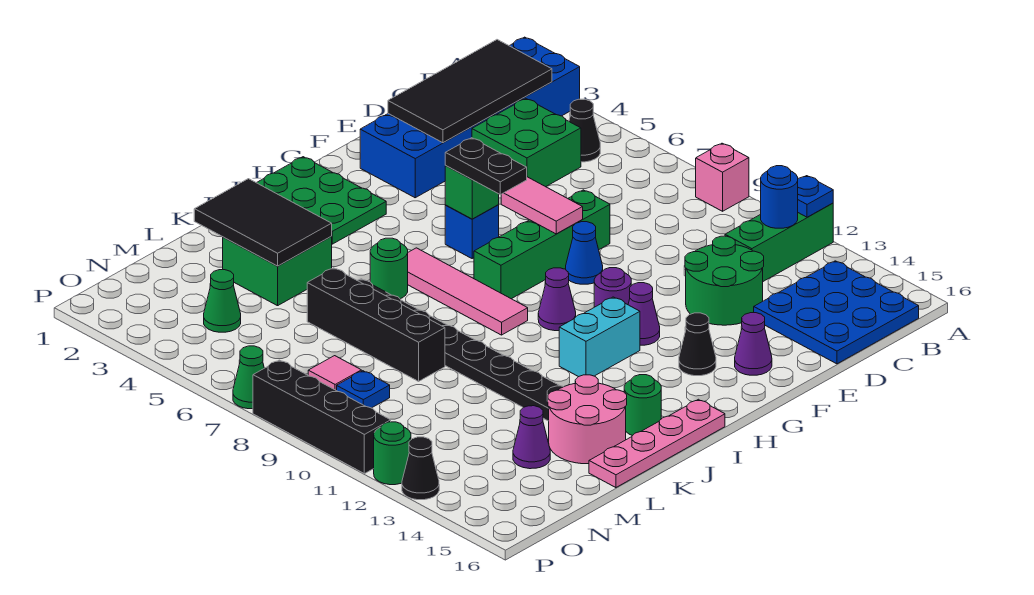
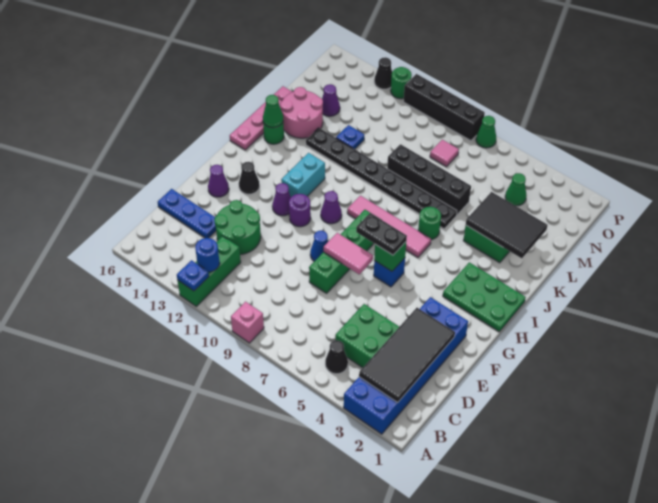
blue plate B14:D16 level 1 -> blue plate D14:D16 level 1
none -> green cone J15 level 2
blue plate N9 level 1 -> blue plate L12 level 1

